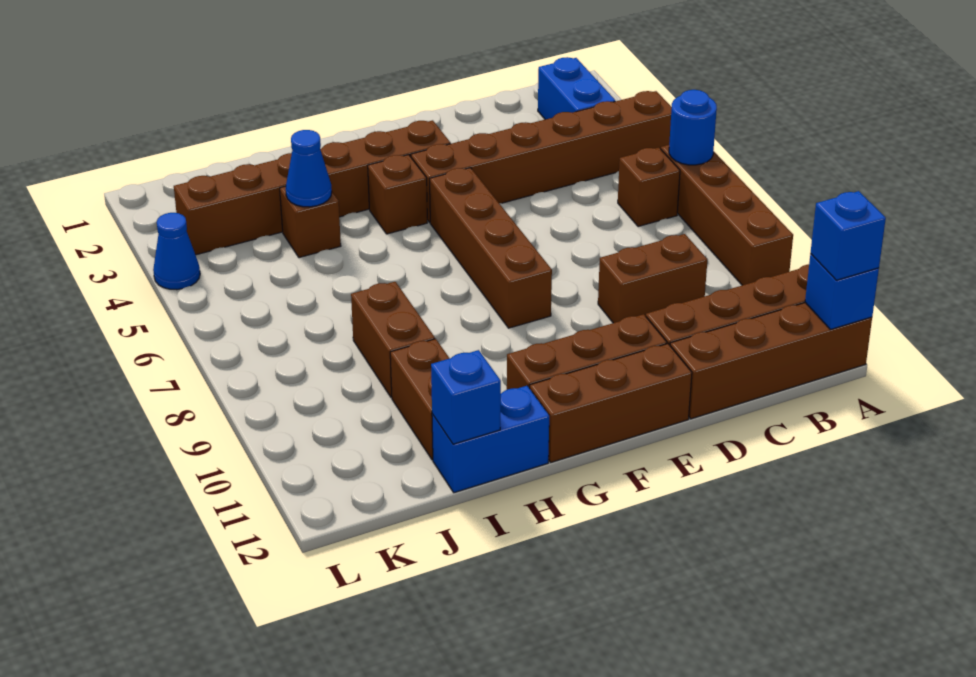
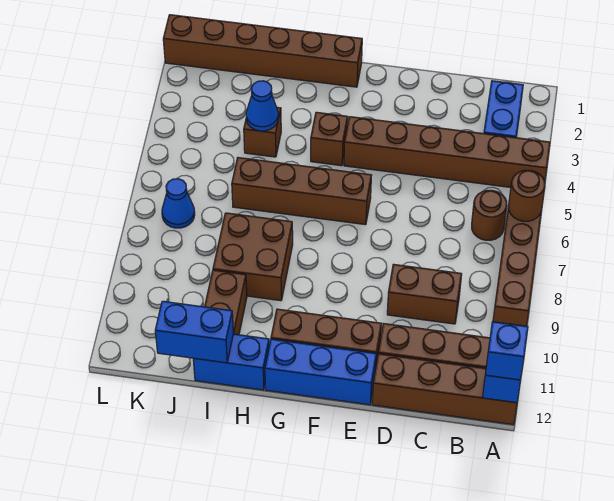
blue round brick A6 level 2 -> brown round brick A6 level 2
brown brick B6 level 1 -> brown round brick B6 level 1
brown brick E12:G12 level 1 -> blue brick E12:G12 level 1
brown brick F3:K3 level 1 -> brown brick G1:L1 level 1
brown brick F5:F8 level 1 -> brown brick F6:I6 level 1
brown brick I8:I9 level 1 -> brown brick H8:I9 level 1
blue brick I12 level 2 -> blue brick I12:J12 level 2
blue cone L4 level 1 -> blue cone K7 level 1

